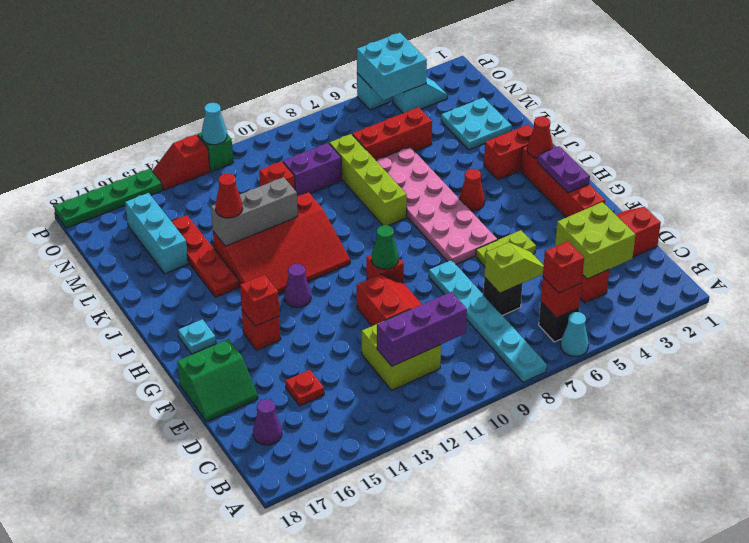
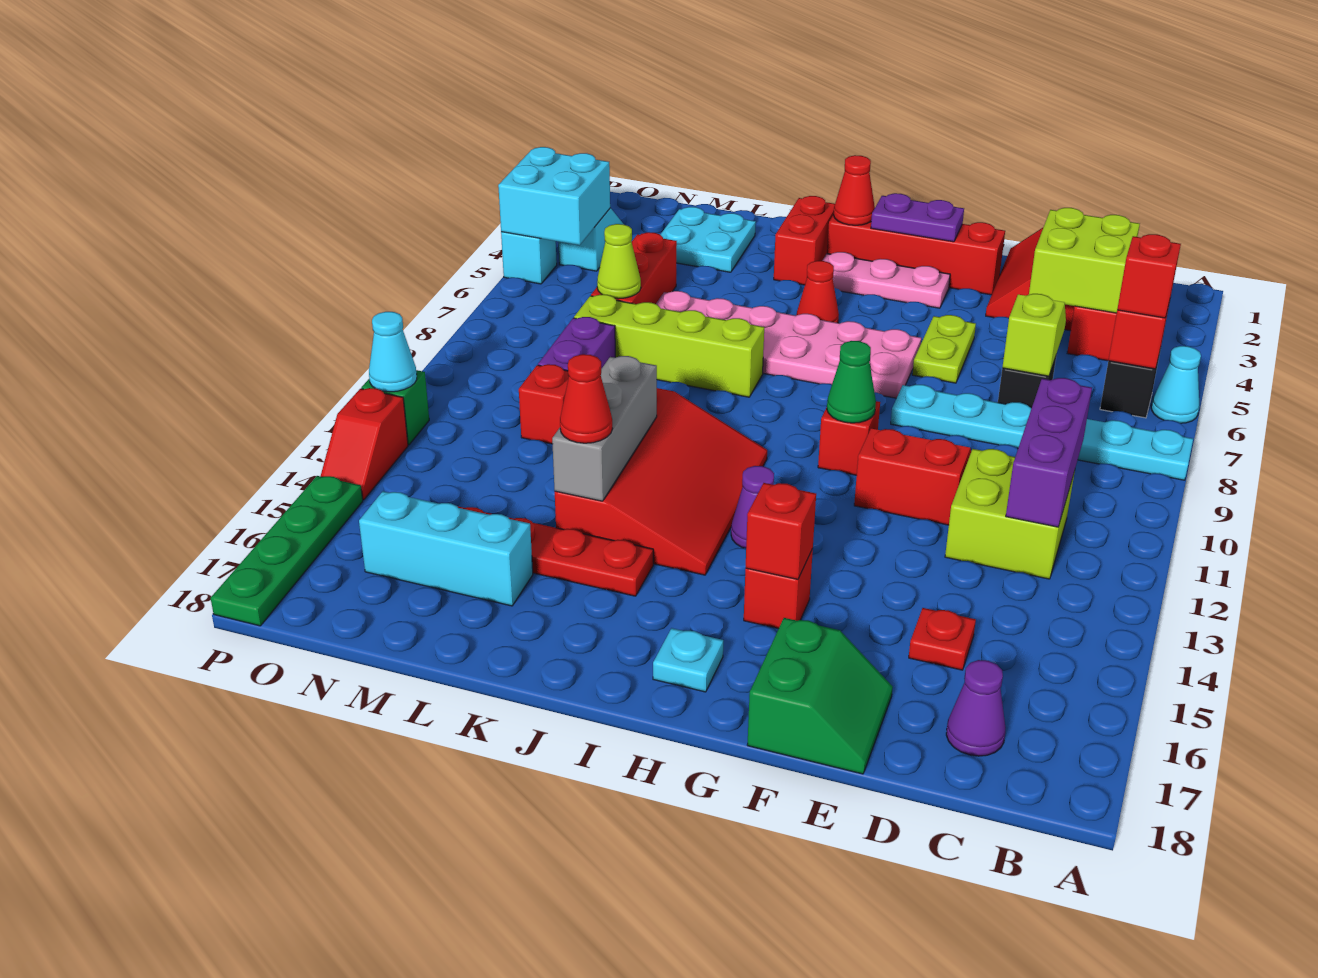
none -> pink plate G3:I3 level 1
none -> lime cone M7 level 2

